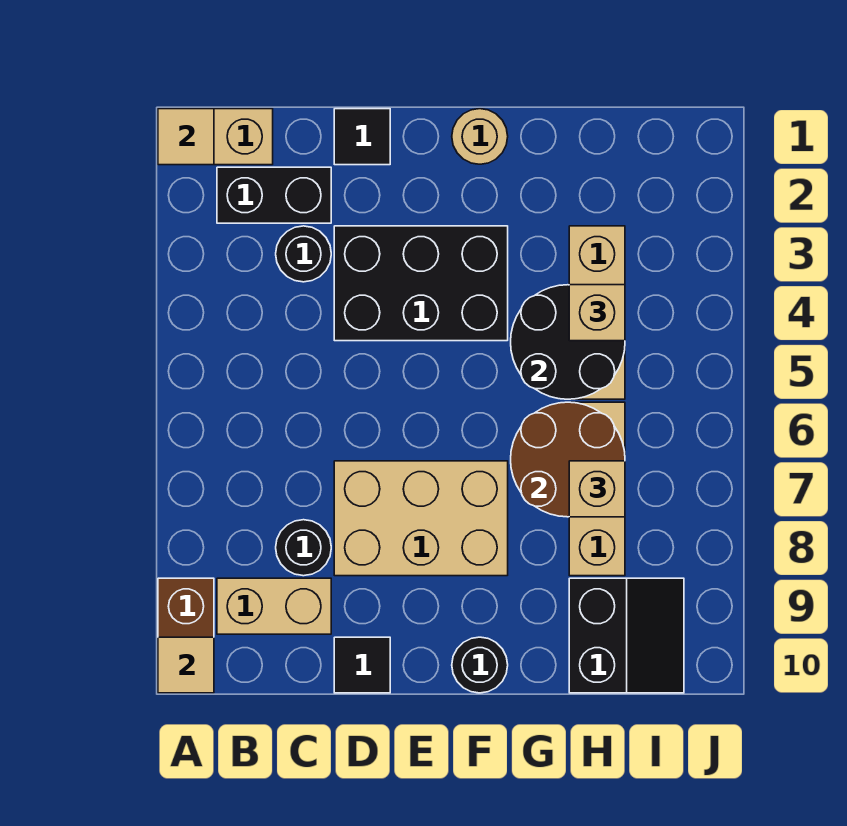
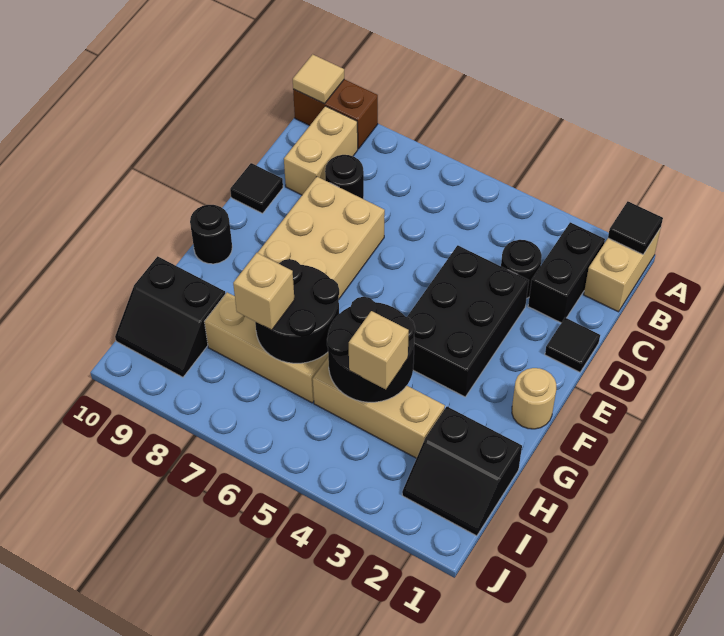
tan tile A1 level 2 -> black tile A1 level 2
brown round brick G6:H7 level 2 -> black round brick G6:H7 level 2
none -> black slope H1:I2 level 1 top H

